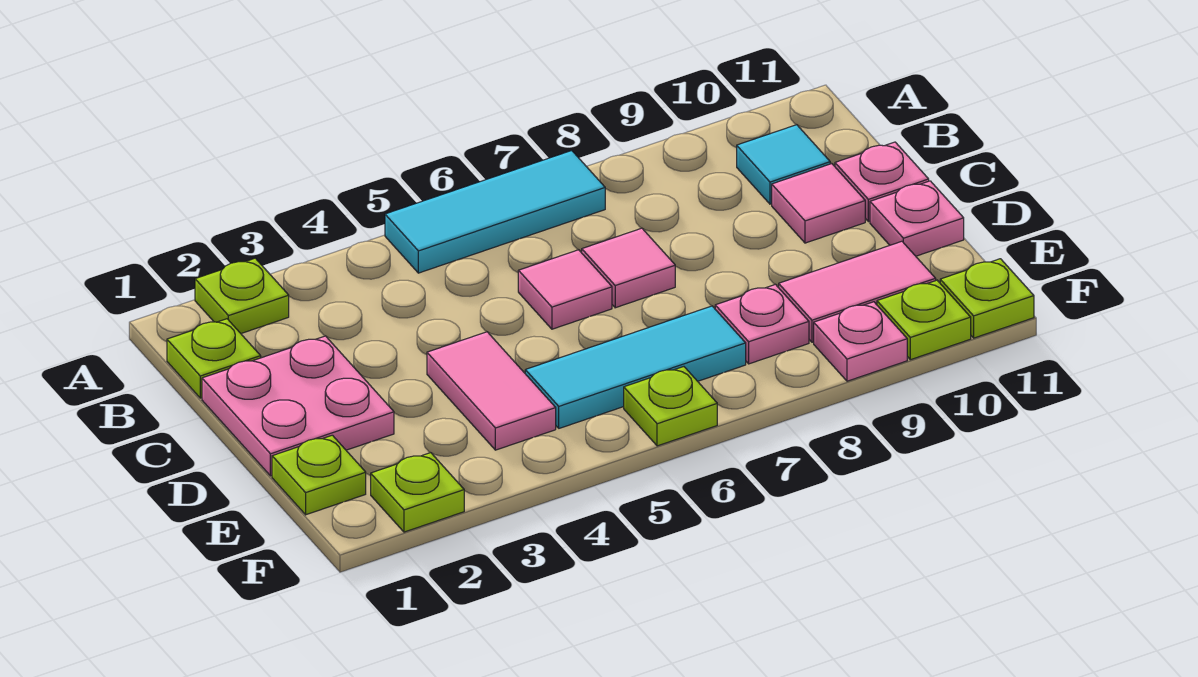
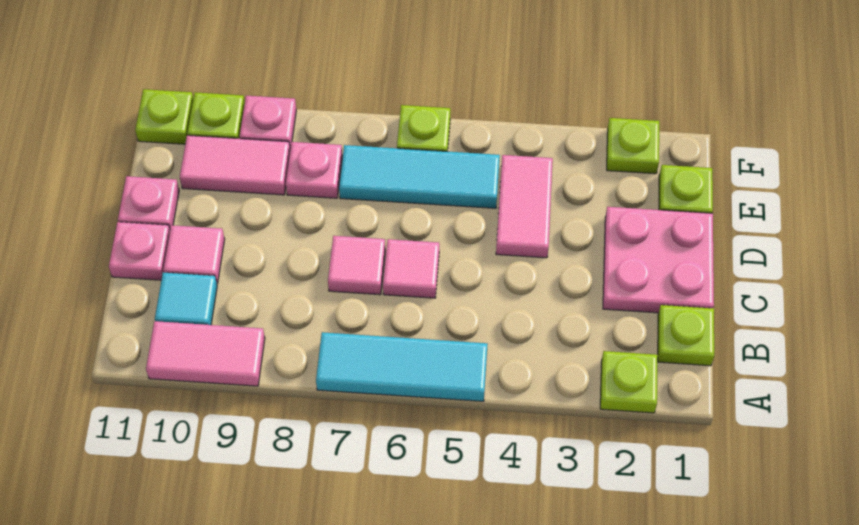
none -> pink tile A9:A10 level 1

